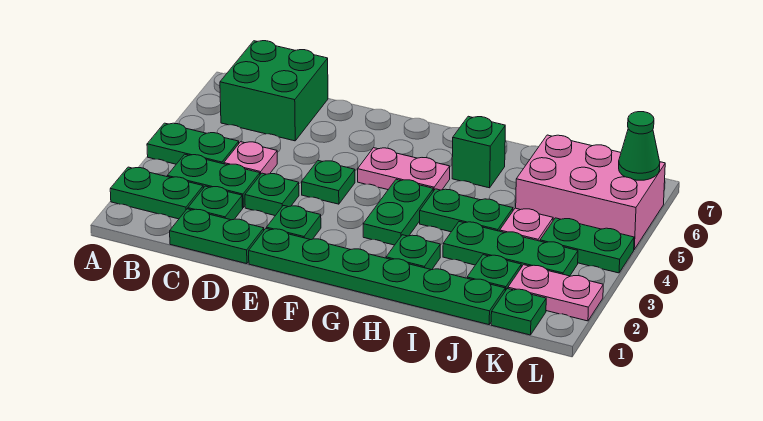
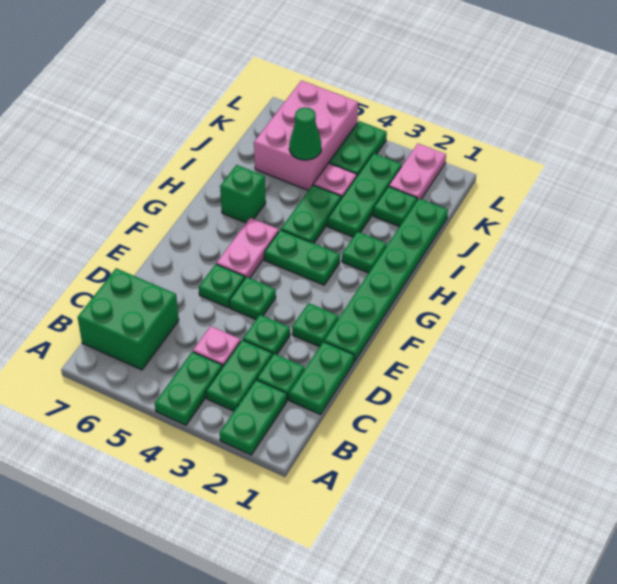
green plate K1 level 1 -> green plate E5 level 1
green cone L6 level 2 -> green cone J5 level 2

